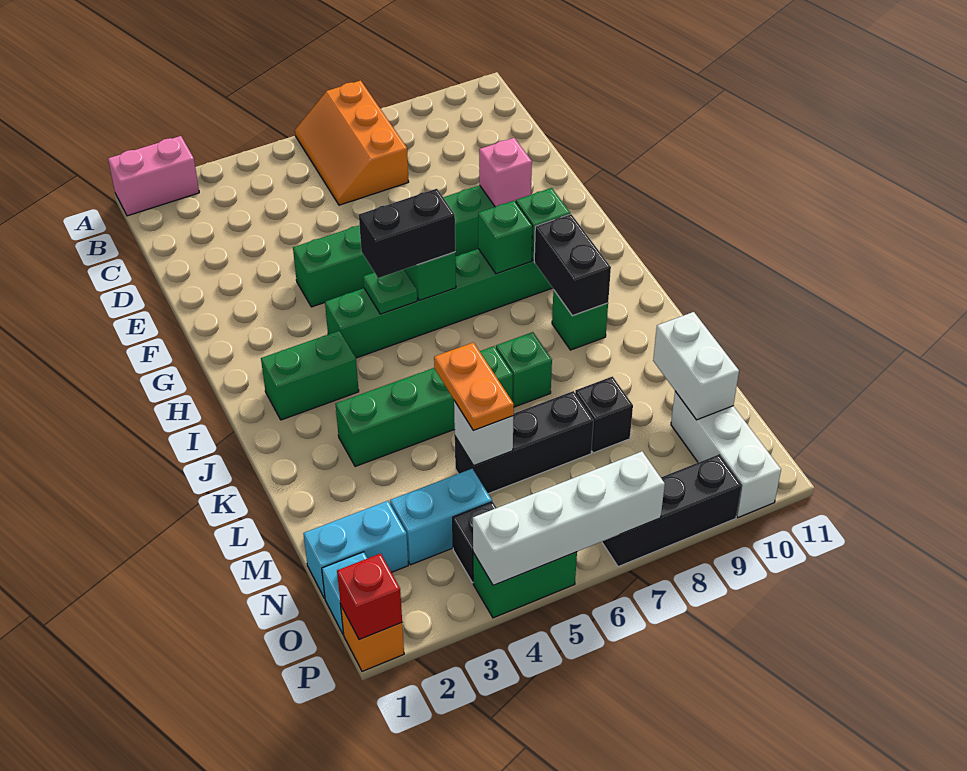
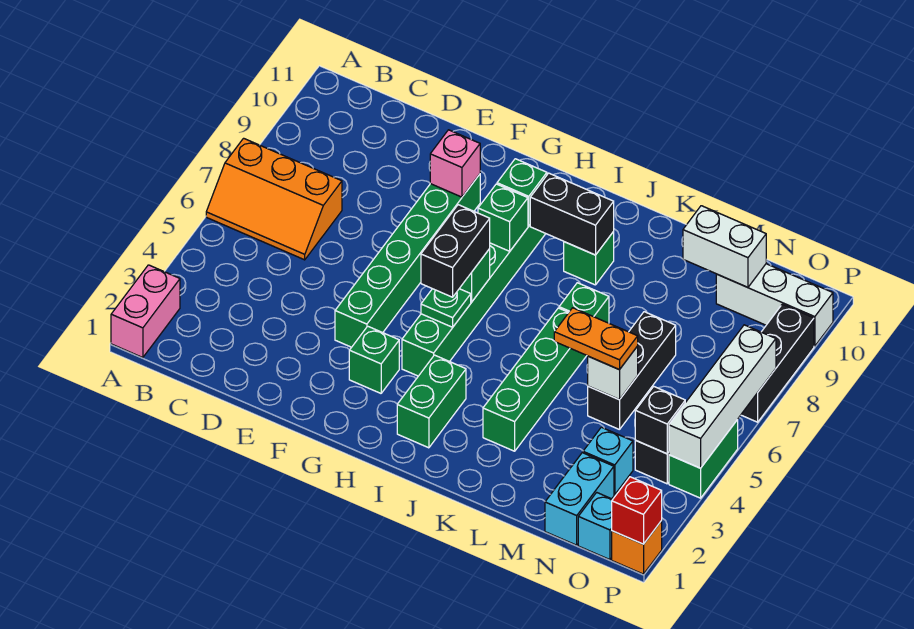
none -> green brick G3 level 1
black brick M8 level 1 -> black brick O4 level 2
cyan brick N3:N4 level 1 -> cyan brick N3 level 1

